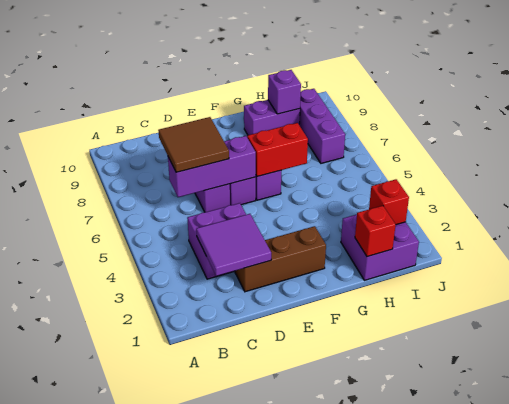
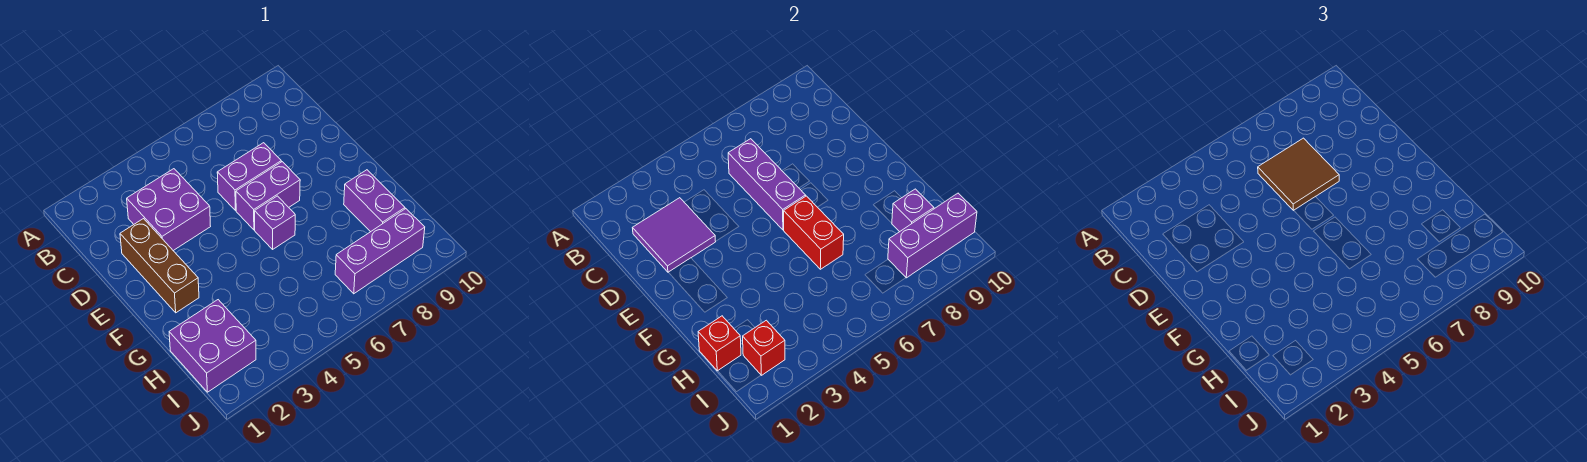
none -> purple brick I8:I10 level 2

